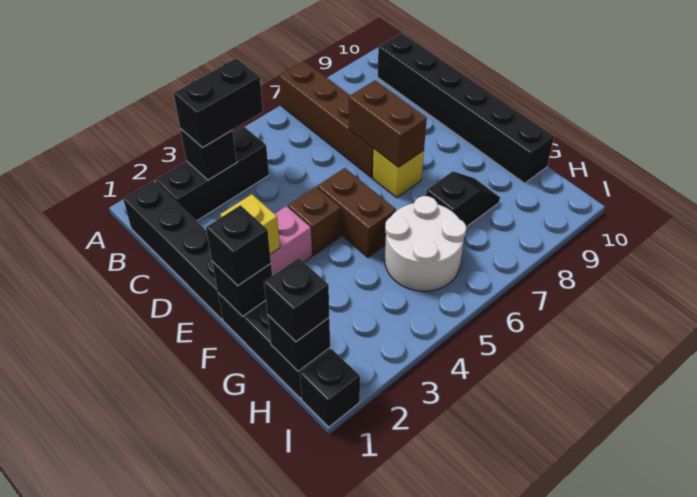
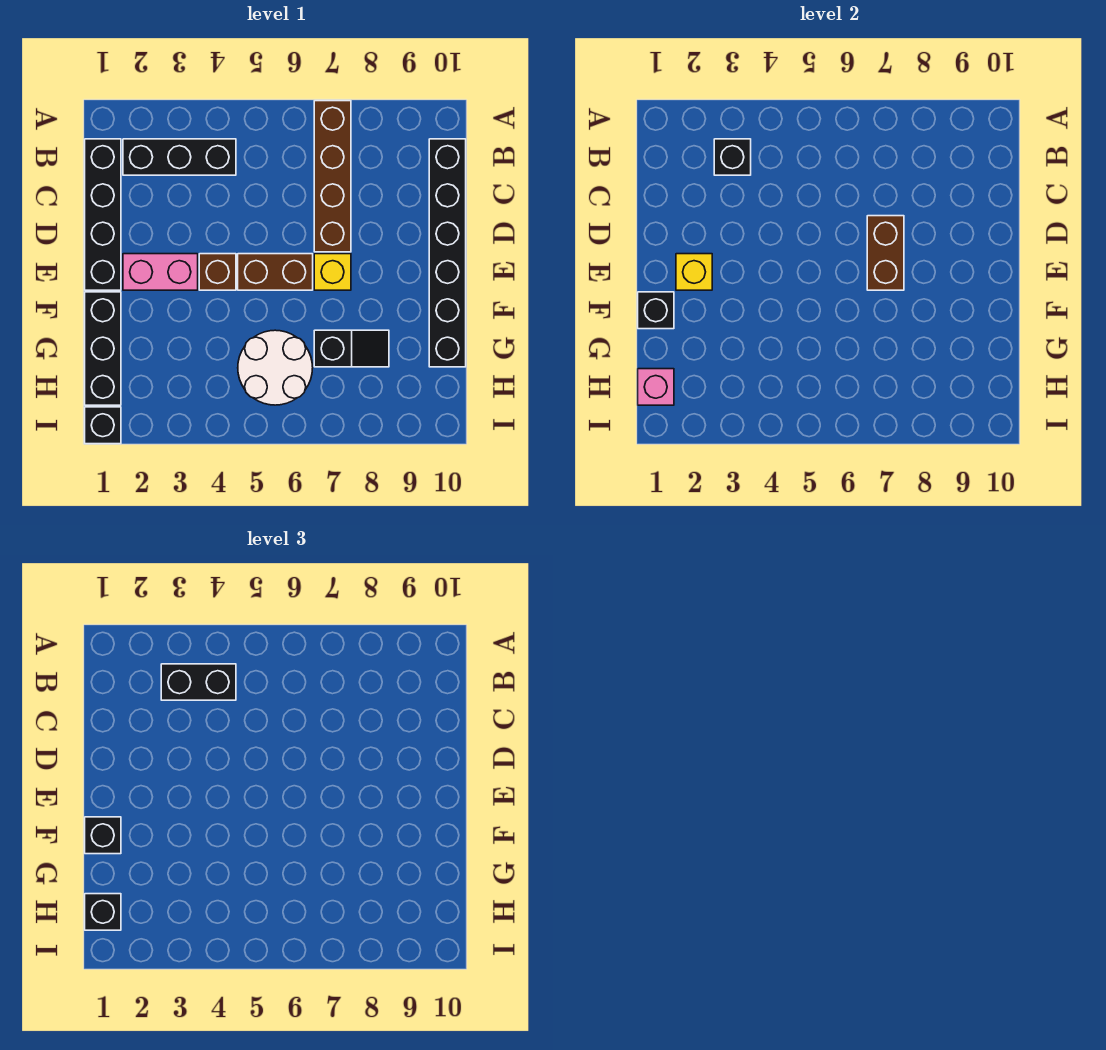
brown brick E5:F5 level 1 -> brown brick E5:E6 level 1
black brick H1 level 2 -> pink brick H1 level 2

